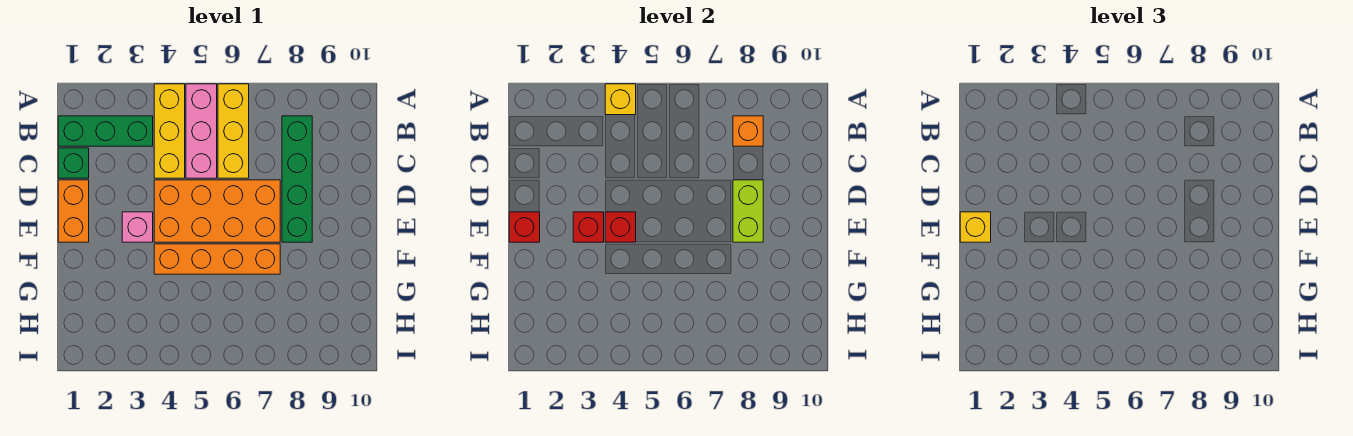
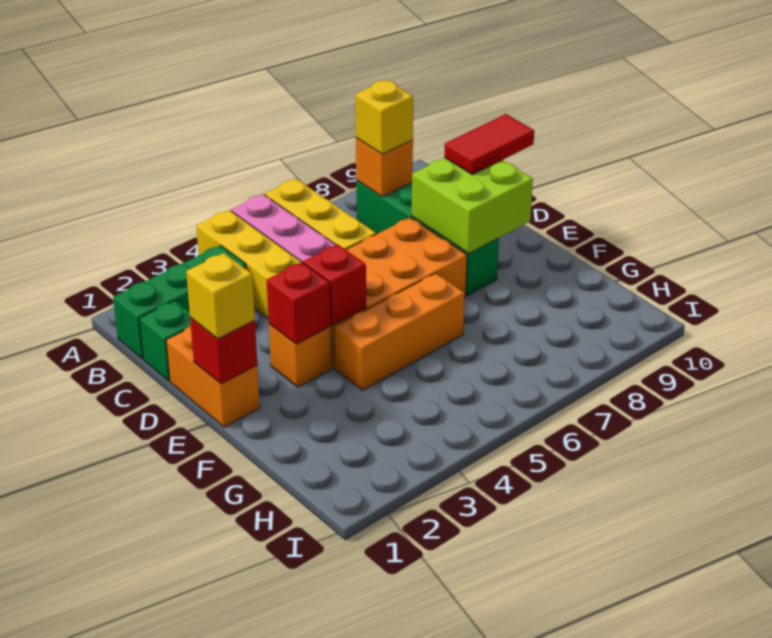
yellow brick A4 level 2 -> yellow brick B8 level 3
lime brick D8:E8 level 2 -> lime brick D8:E9 level 2
none -> red tile D9:D10 level 3
pink brick E3 level 1 -> orange brick E3 level 1
orange brick F4:F7 level 1 -> orange brick F4:F6 level 1

